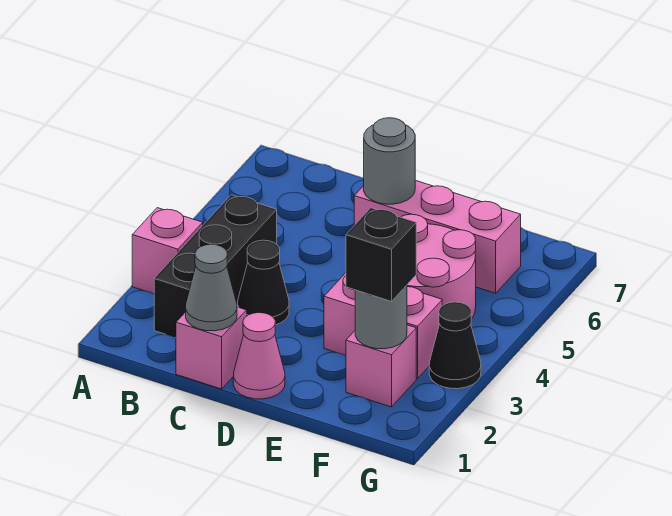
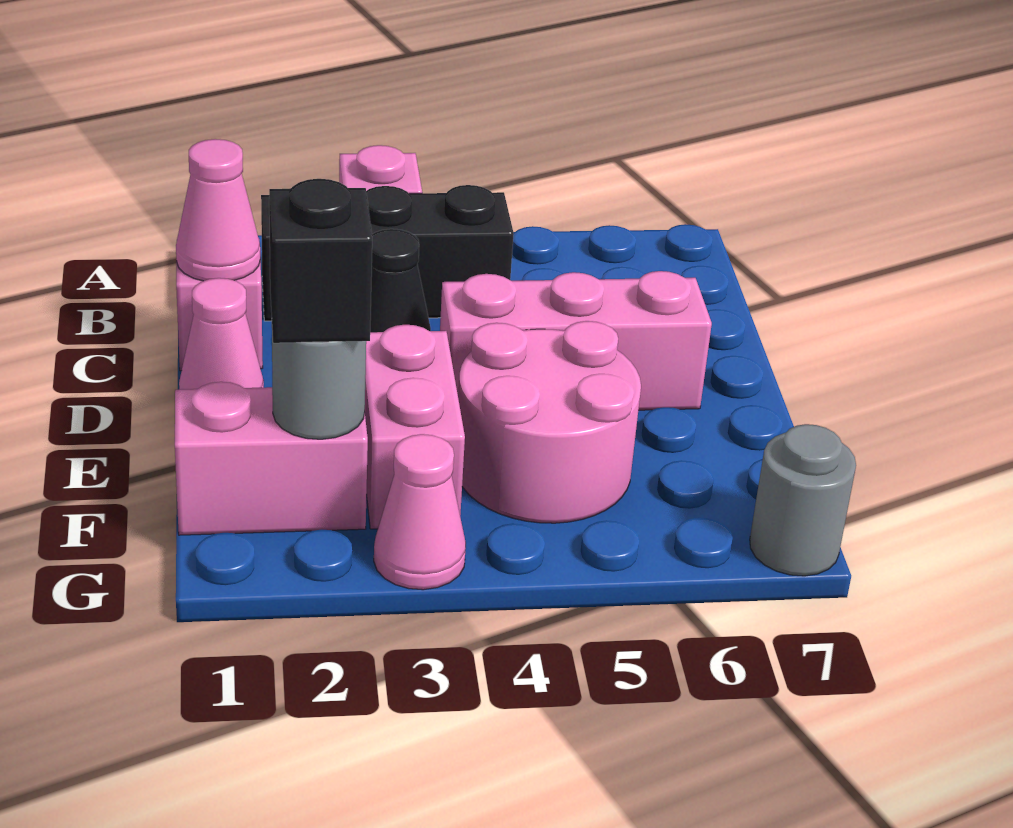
grey cone C1 level 2 -> pink cone C1 level 2
pink brick D6:F6 level 1 -> pink brick D4:D6 level 1
grey round brick D6 level 2 -> grey round brick G7 level 1
pink brick F2 level 1 -> pink brick F1:F2 level 1
black cone G3 level 1 -> pink cone G3 level 1

